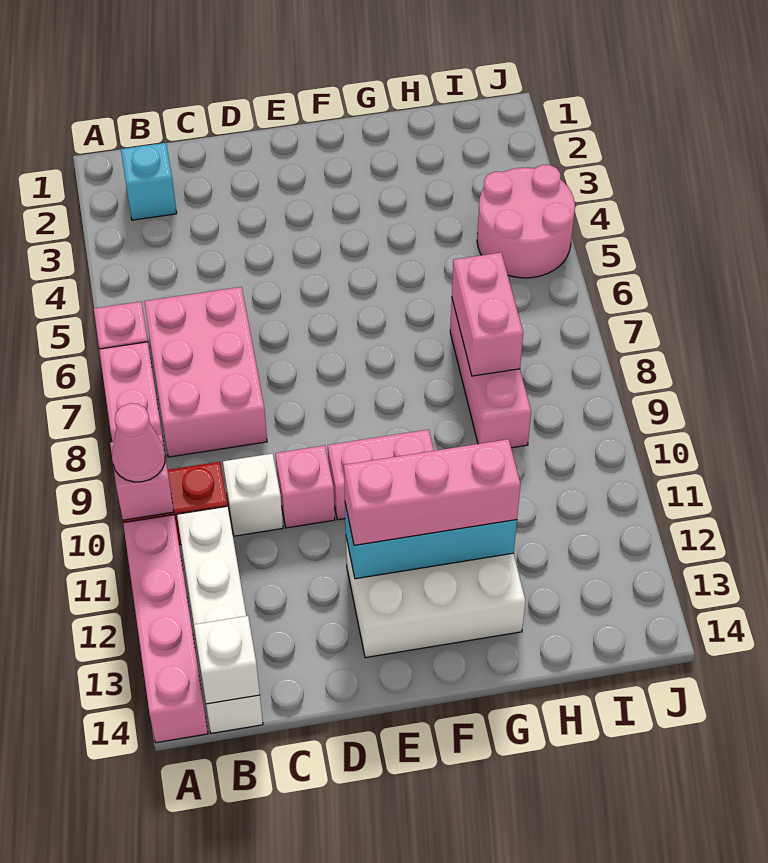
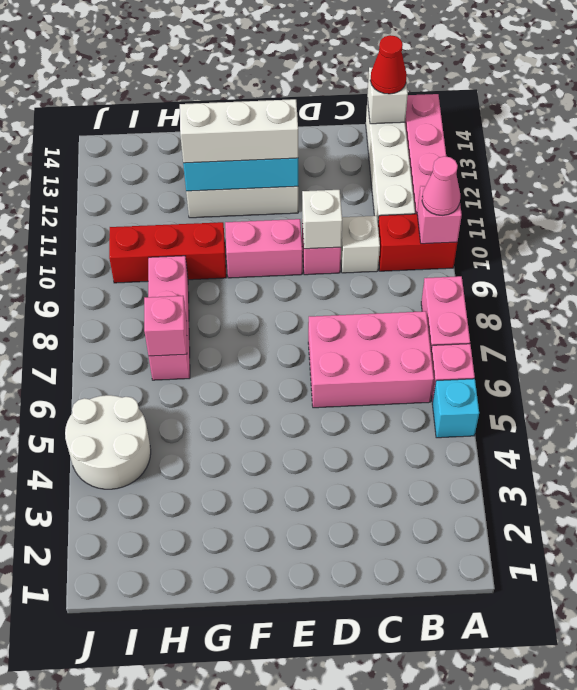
cyan brick B2 level 1 -> cyan brick A5 level 1
pink brick B6:C8 level 1 -> pink brick B6:D7 level 1
none -> red cone B14 level 3
none -> white brick D10 level 2
pink brick E12:G12 level 3 -> white brick E12:G12 level 3
none -> red brick G10:I10 level 1
pink brick H7:H8 level 2 -> pink brick H7 level 2
pink round brick I4:J5 level 1 -> white round brick I4:J5 level 1

